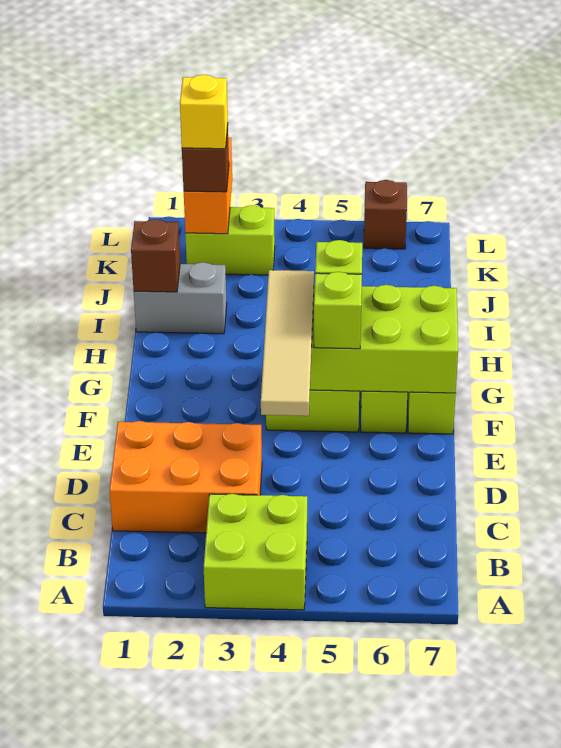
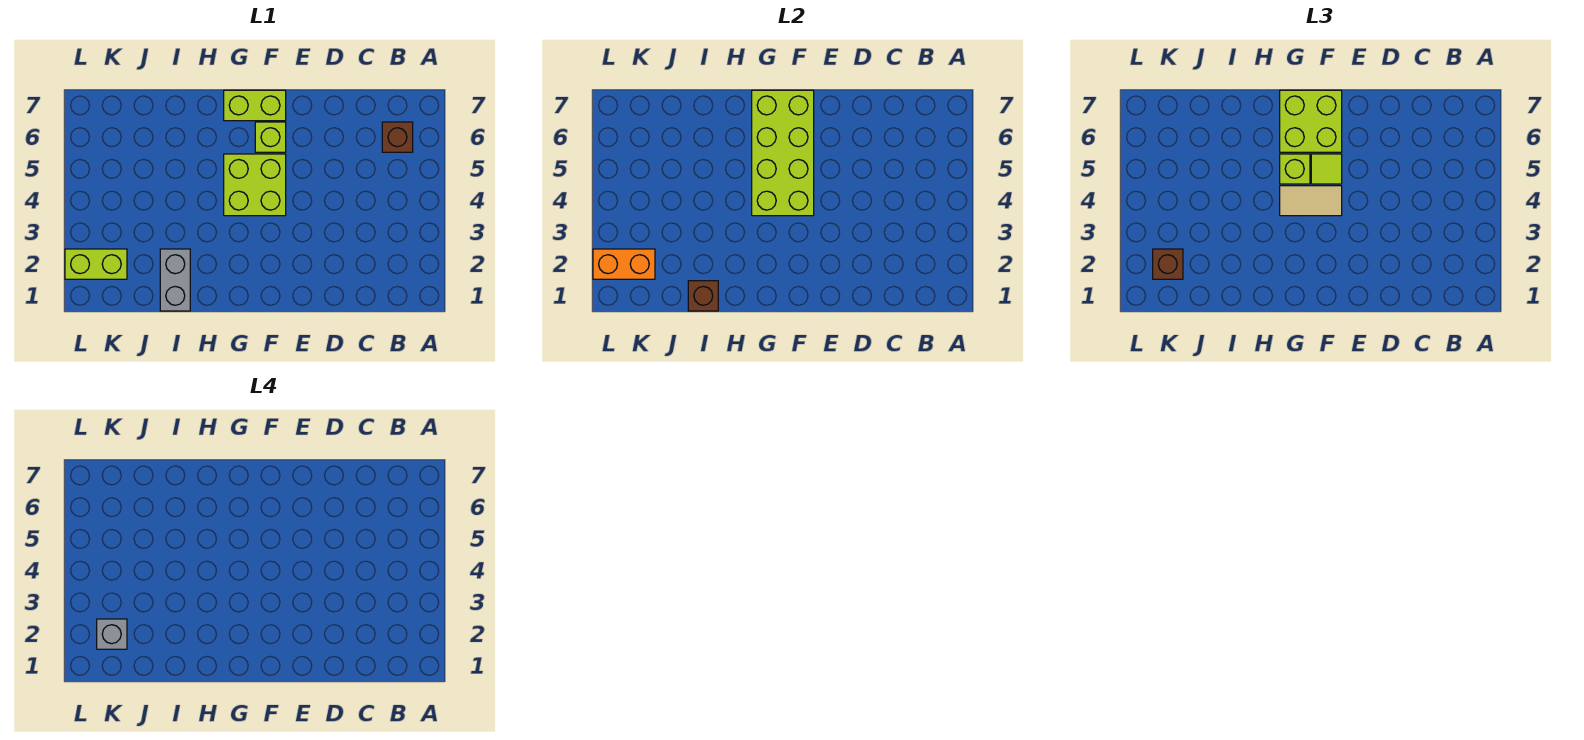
lime brick A3:B4 level 1 -> lime brick F6:G7 level 3
orange brick C1:D3 level 1 -> none
tan tile D4:G4 level 3 -> tan tile F4:G4 level 3
lime brick F5 level 3 -> lime tile F5 level 3
lime brick K2:K3 level 1 -> lime brick K2:L2 level 1
yellow brick K2 level 4 -> grey brick K2 level 4
brown brick L6 level 1 -> brown brick B6 level 1

